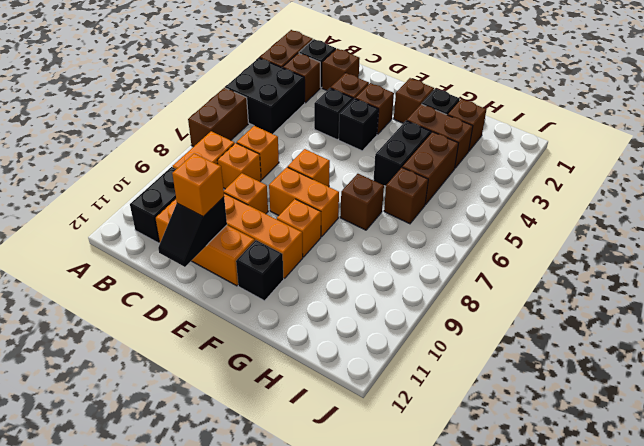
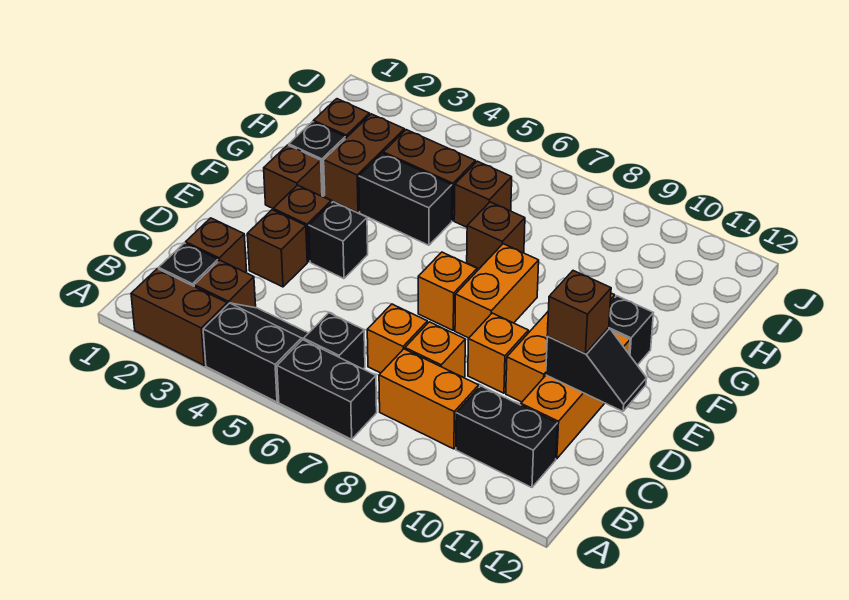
black brick A4:B5 level 1 -> black slope A4:B5 level 1 top A
brown brick A6:A7 level 1 -> black brick A6:A7 level 1
black brick D4 level 1 -> black brick B6 level 1
orange brick D11 level 3 -> brown brick D11 level 3
orange brick F9 level 1 -> none

